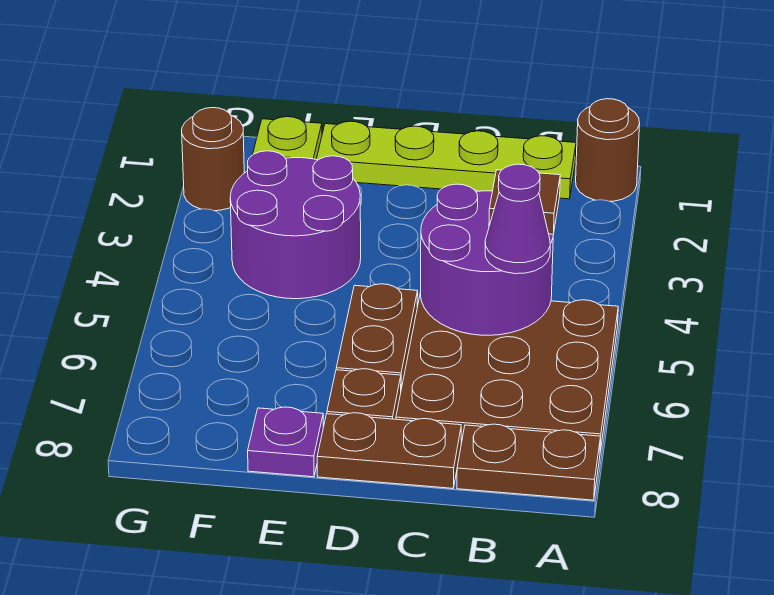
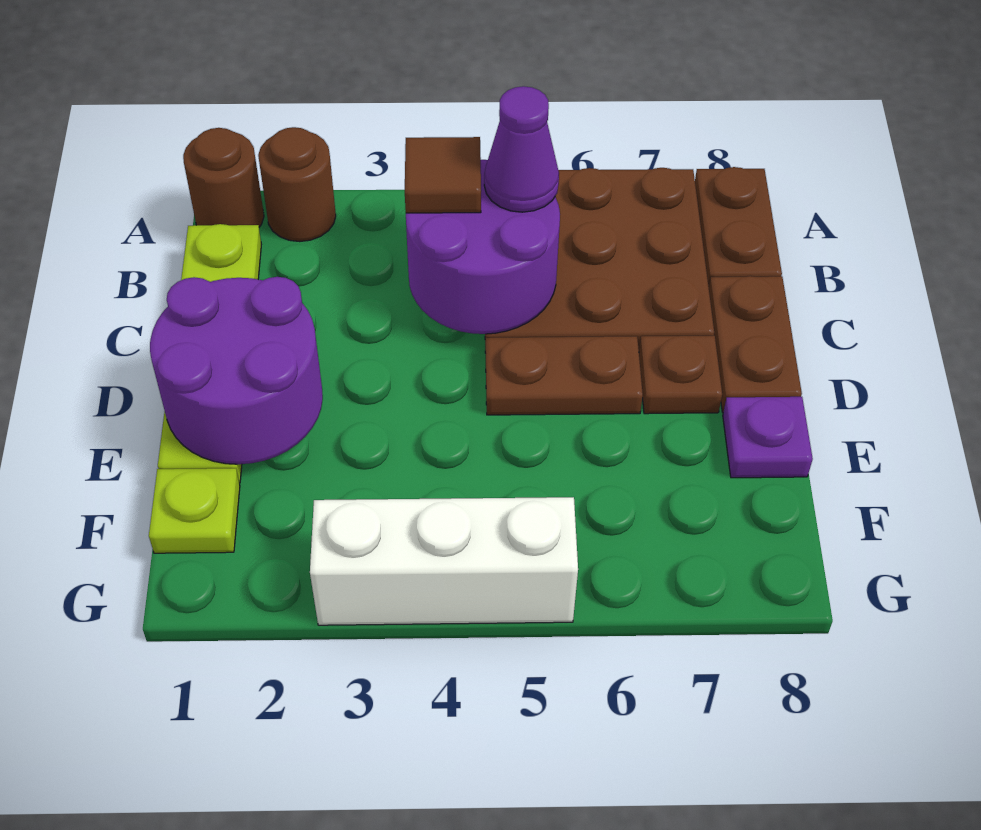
purple round brick E3:F4 level 1 -> purple round brick D1:E2 level 2
brown round brick G2 level 1 -> brown round brick A2 level 1
none -> white brick G3:G5 level 1

